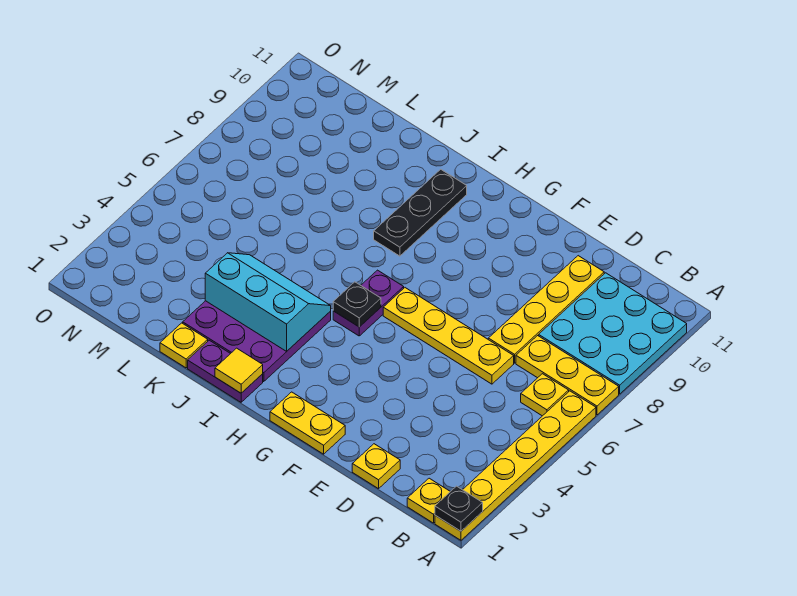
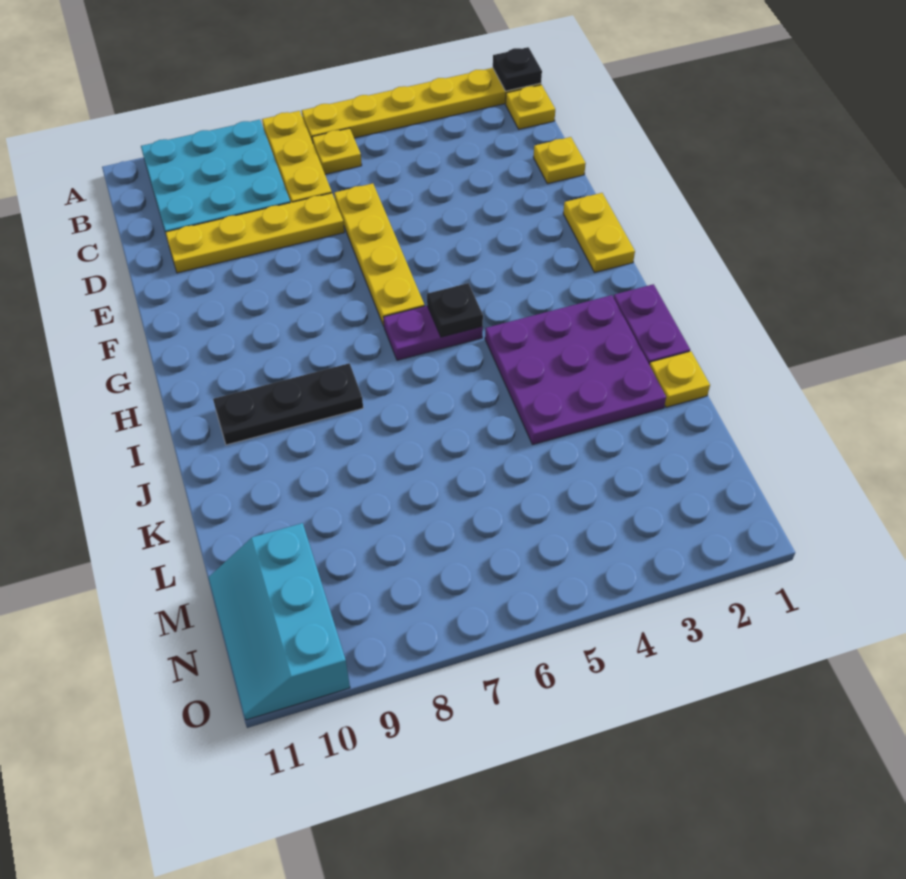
yellow tile I1 level 2 -> none
cyan slope I3:K4 level 2 top 3 -> cyan slope M10:O11 level 1 top 10

